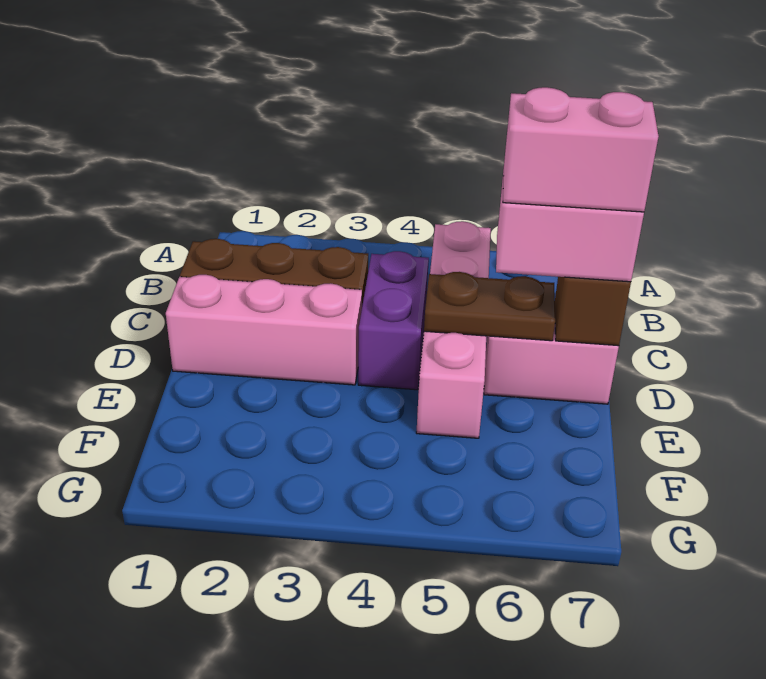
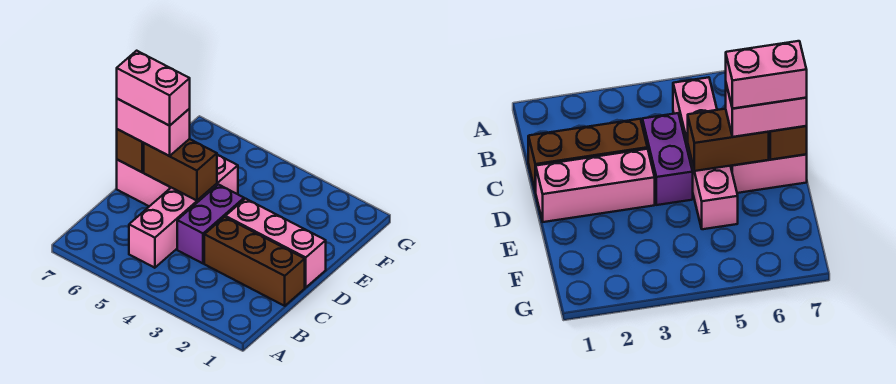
brown plate D5:D6 level 2 -> brown brick D5:D6 level 2

